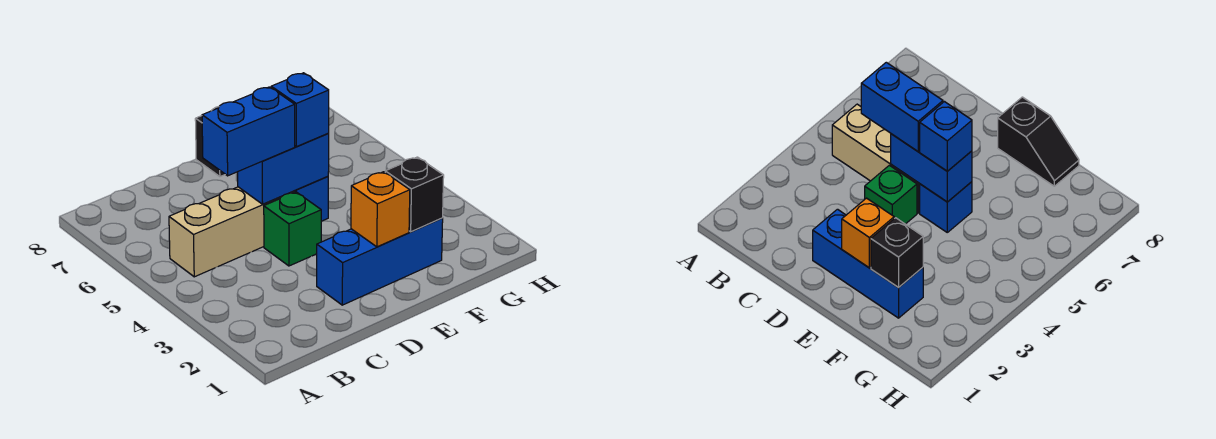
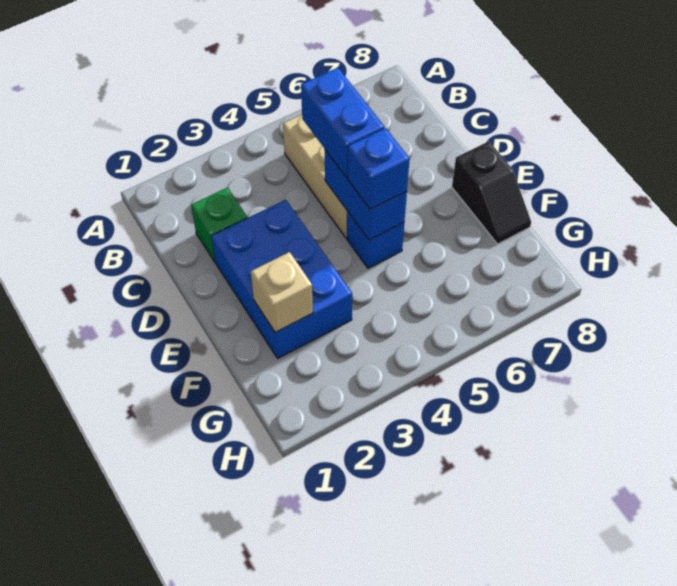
blue brick D2:F2 level 1 -> blue brick D2:F3 level 1
green brick D4 level 1 -> green brick C2 level 1
orange brick E2 level 2 -> none
black brick F2 level 2 -> tan brick F2 level 2

